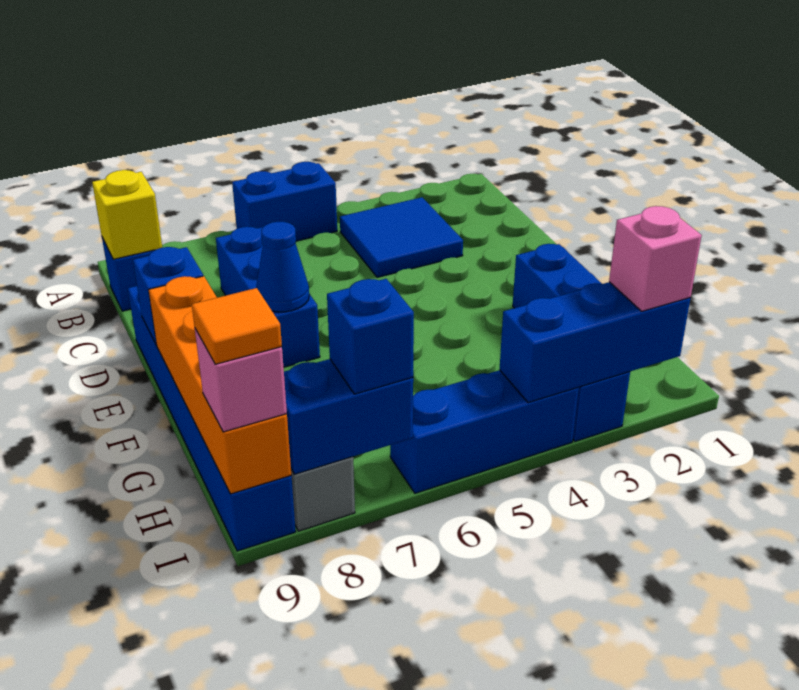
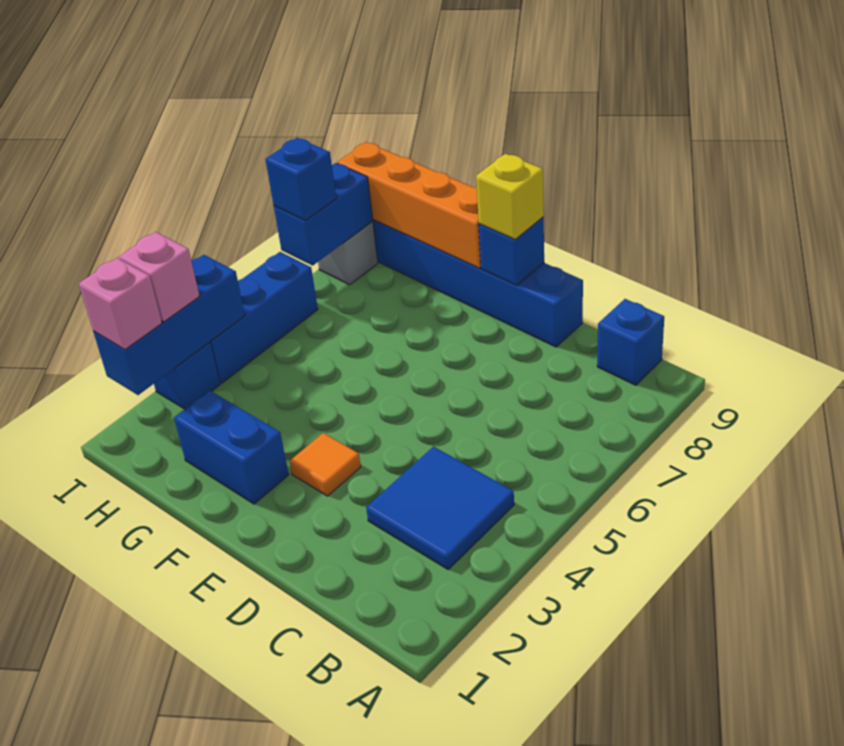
blue brick A5:A6 level 1 -> none
yellow brick B9 level 2 -> yellow brick E9 level 3
blue brick C7:E7 level 1 -> none
blue cone E7 level 2 -> none
pink brick I9 level 3 -> pink brick I3 level 3
orange tile I9 level 4 -> orange tile E3 level 1

